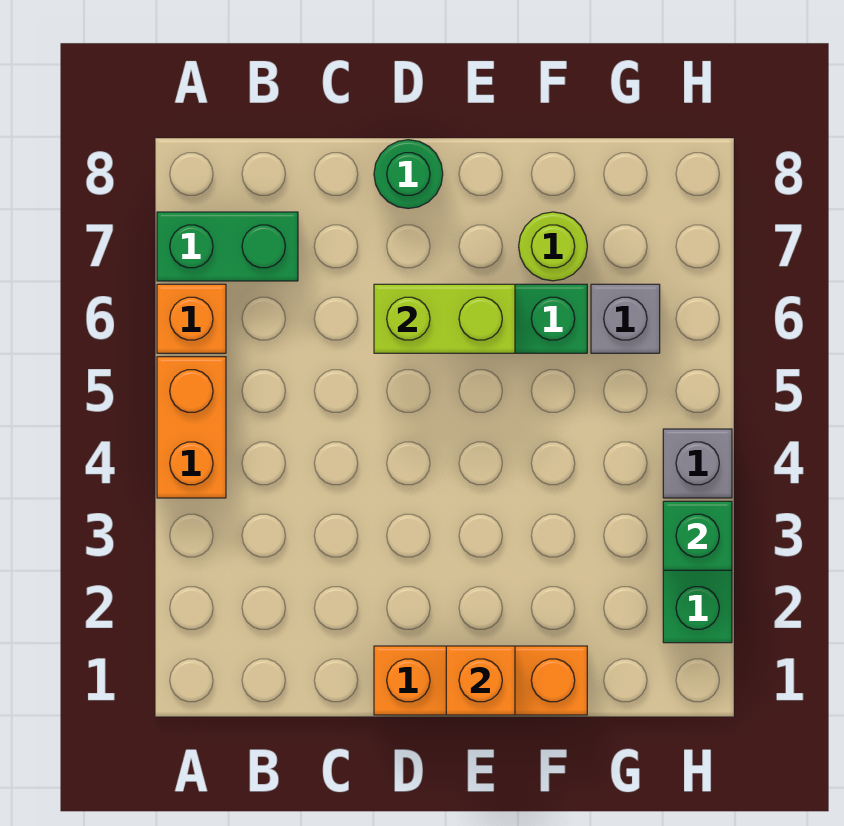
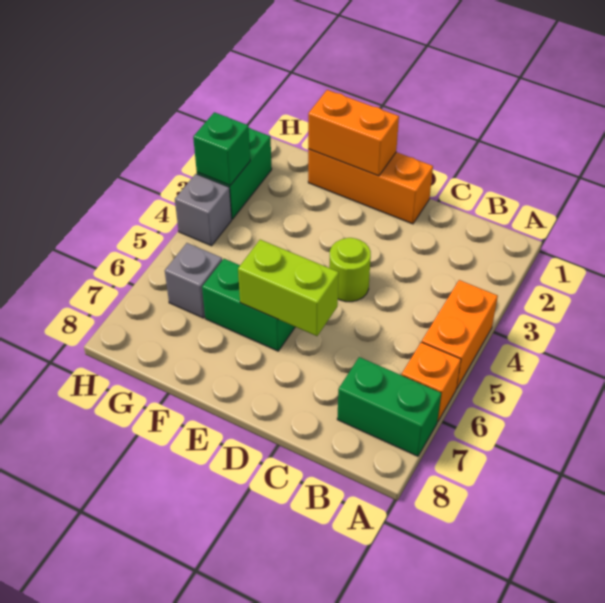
green round brick D8 level 1 -> none
orange brick E1 level 2 -> orange brick E1:F1 level 2
lime round brick F7 level 1 -> lime round brick D4 level 1

